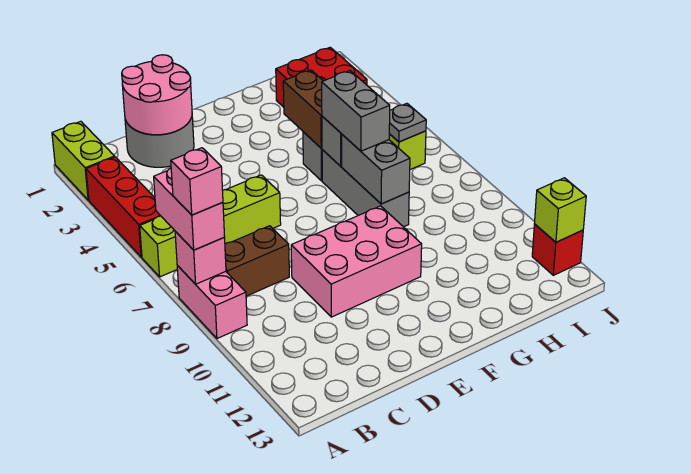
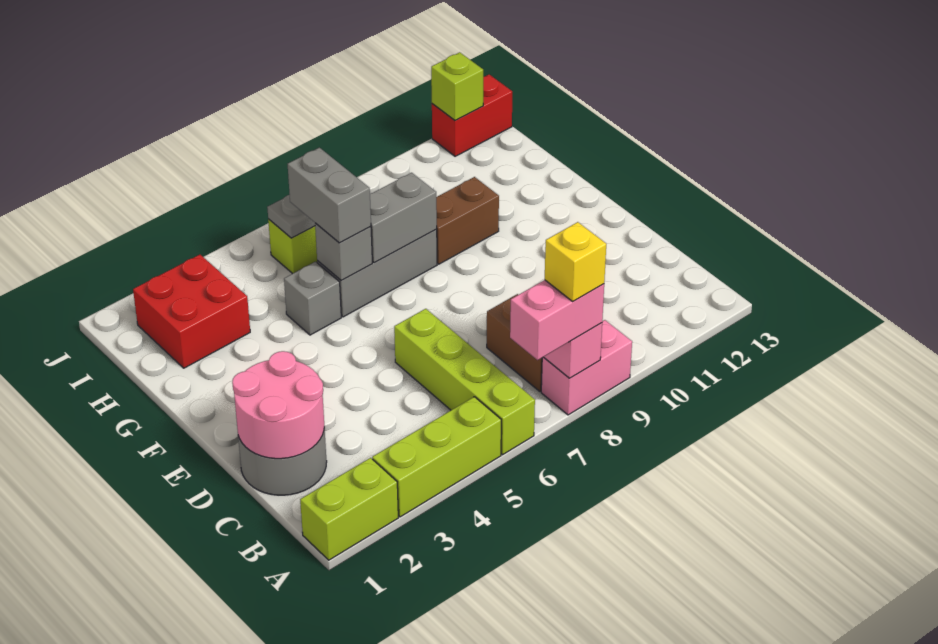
red brick A3:A5 level 1 -> lime brick A3:A5 level 1
pink brick A8 level 4 -> yellow brick A8 level 4
pink brick D9:F10 level 1 -> none
brown brick G4:G5 level 2 -> brown brick G9:G10 level 1
grey brick G6:G7 level 3 -> grey brick G6:H6 level 3
red brick J12 level 1 -> red brick J12:J13 level 1

